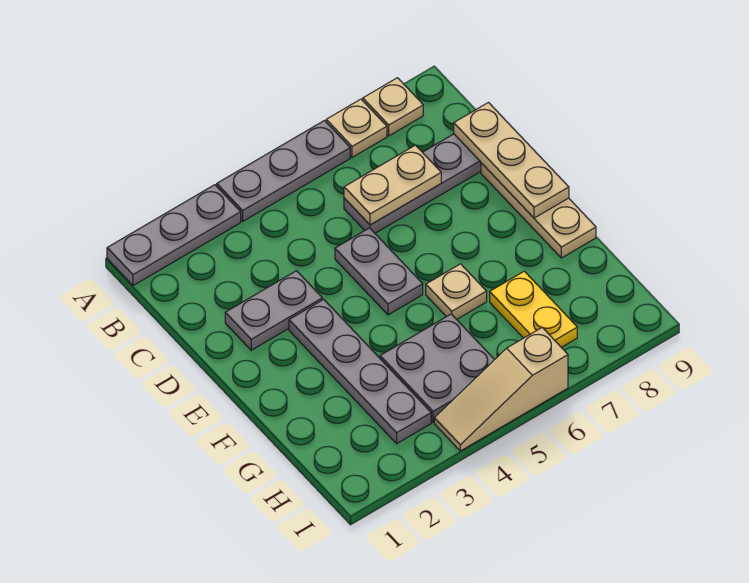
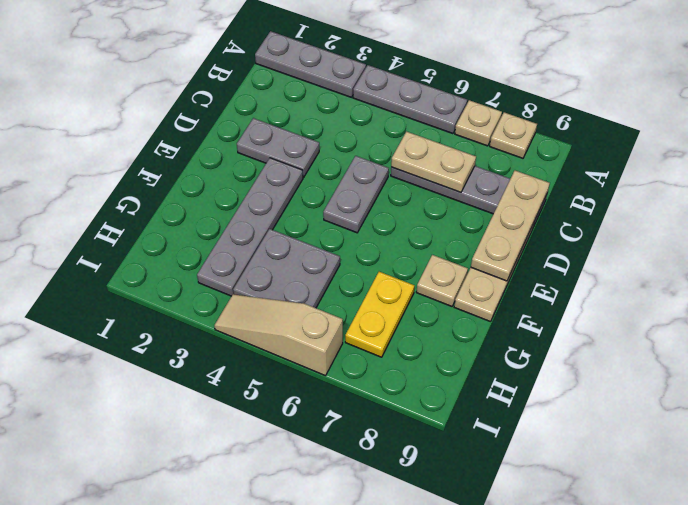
tan plate F6 level 1 -> tan plate F8 level 1

